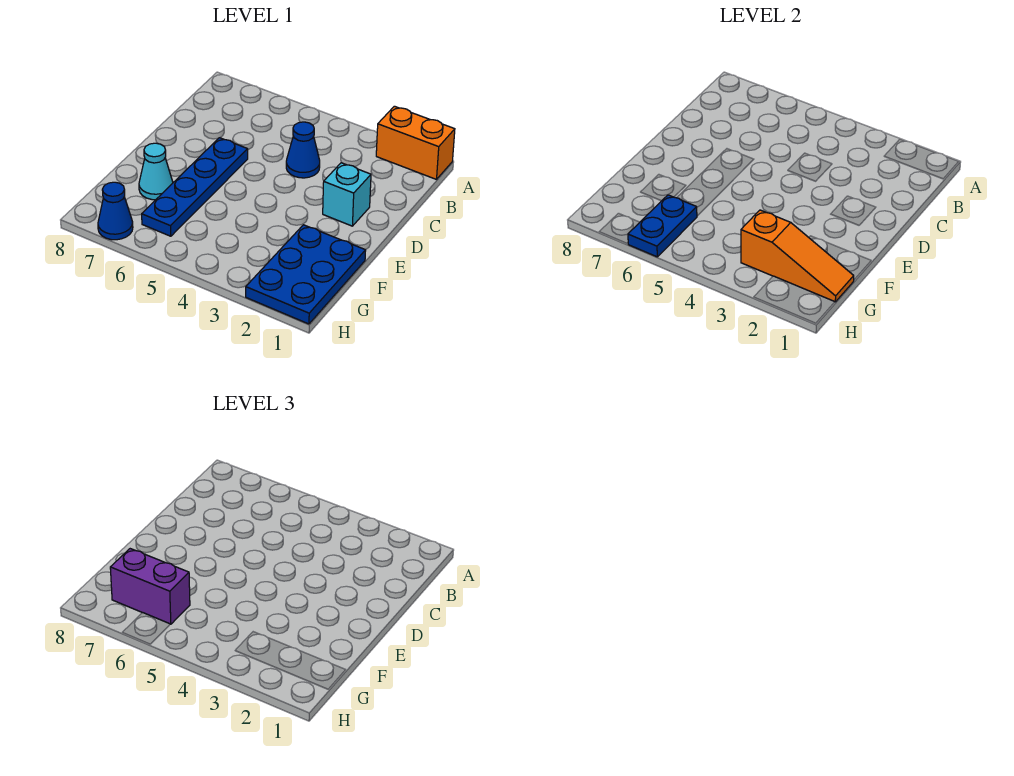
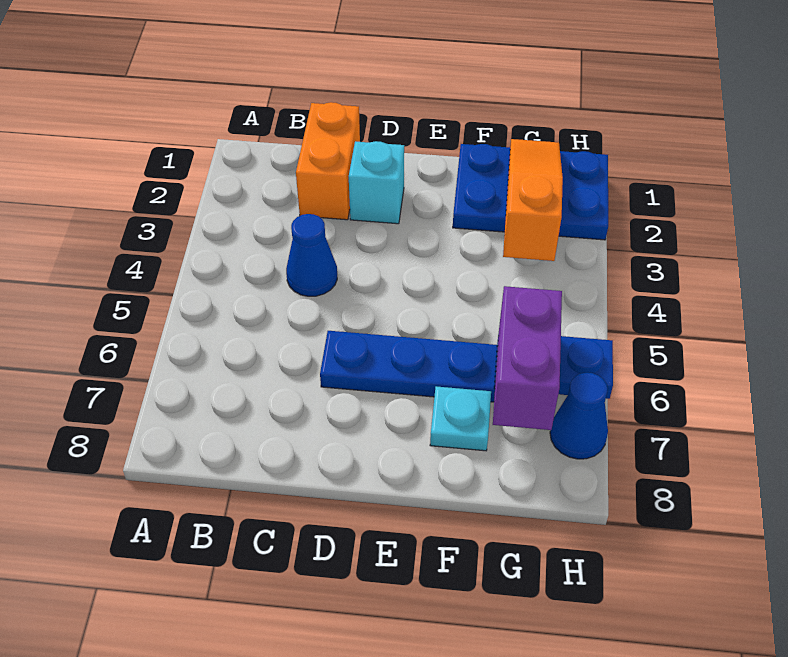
orange brick A1:A2 level 1 -> orange brick C1:C2 level 1
cyan cone F7 level 1 -> cyan plate F7 level 1

